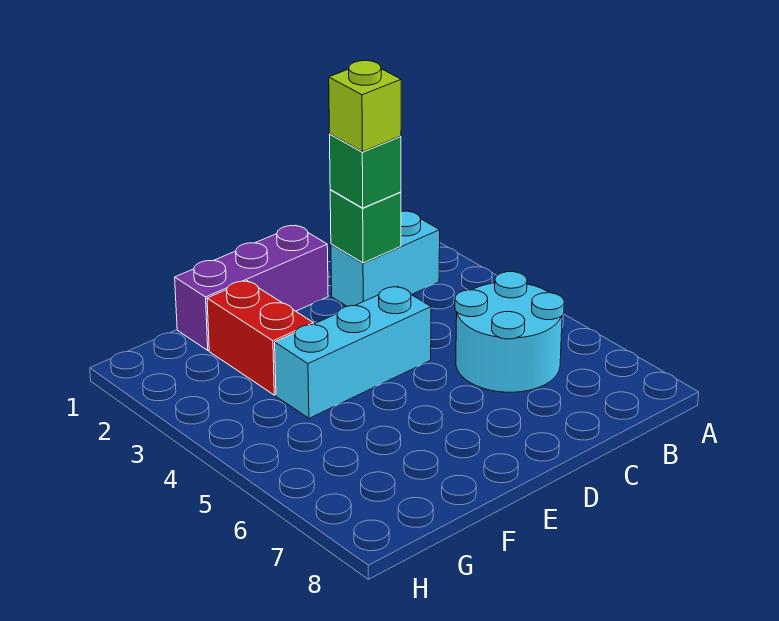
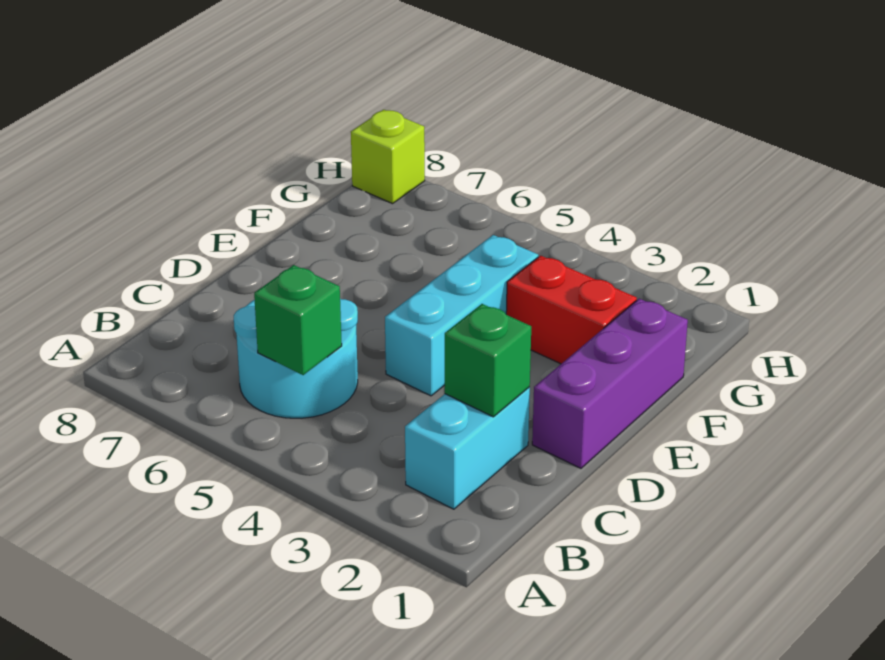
green brick C2 level 3 -> green brick B5 level 2
lime brick C2 level 4 -> lime brick H8 level 1

